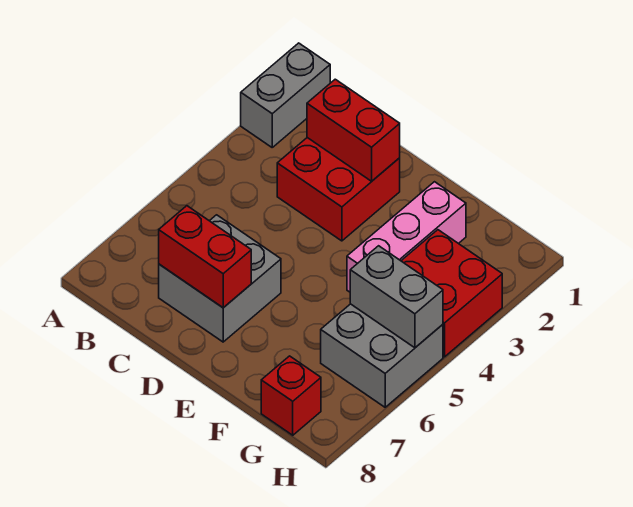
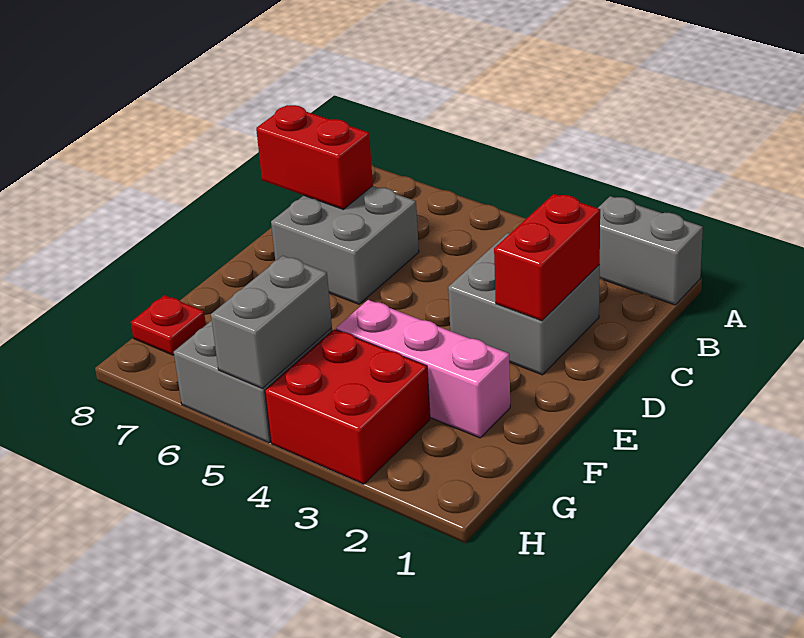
red brick C2:D3 level 1 -> grey brick C2:D3 level 1
red brick C7:D7 level 2 -> red brick C7:C8 level 2
red brick G8 level 1 -> red plate G8 level 1

